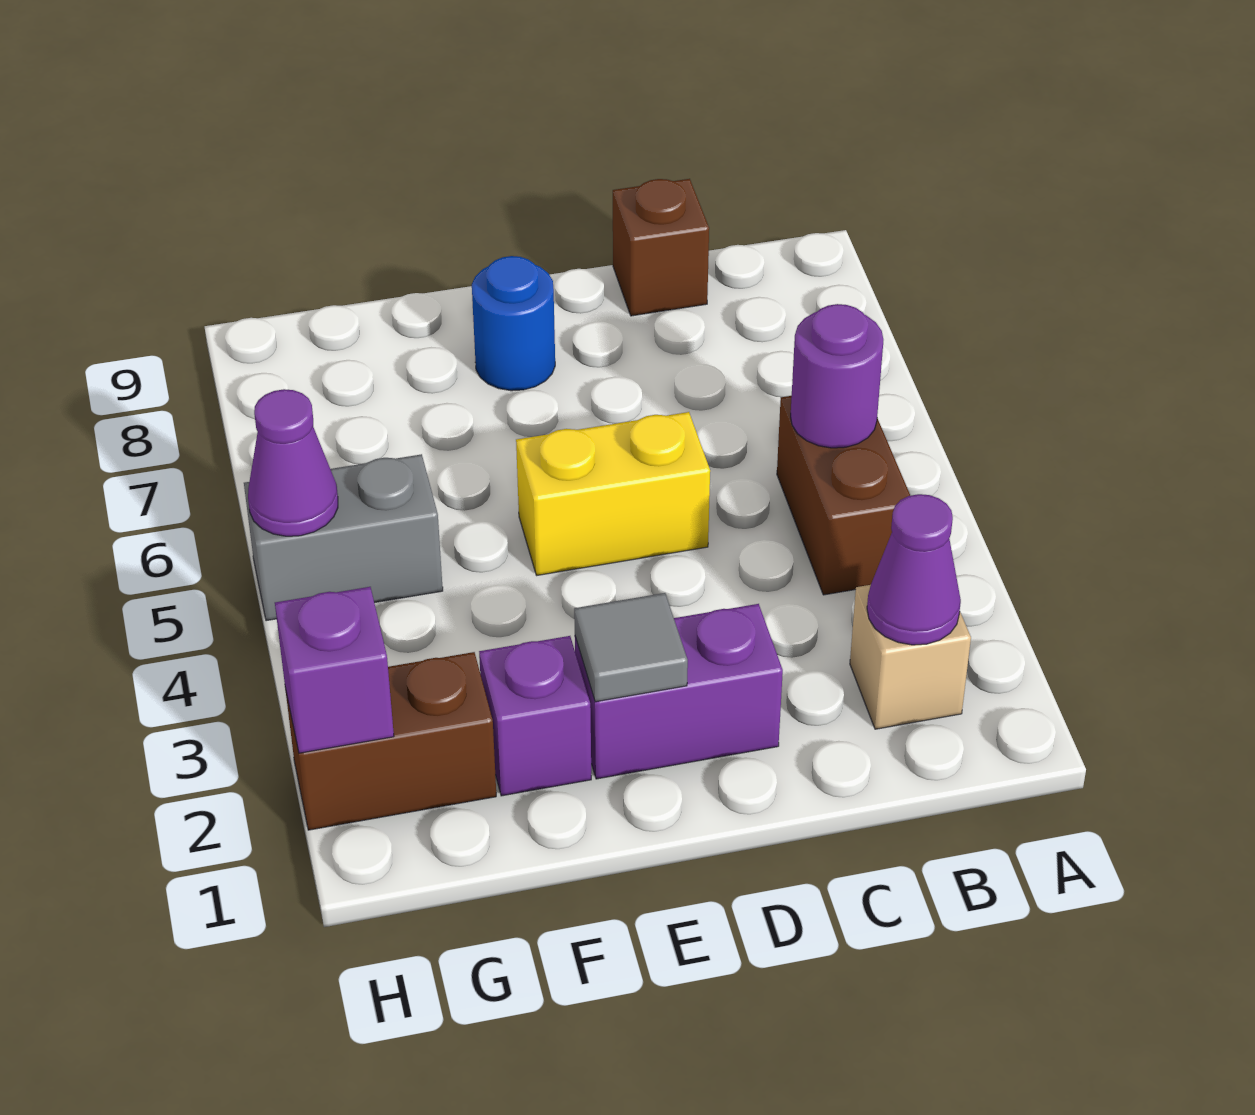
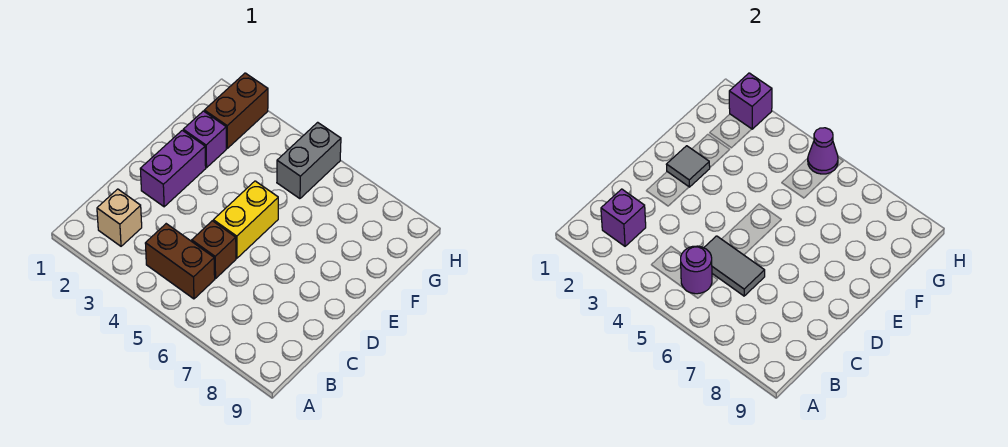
purple cone B2 level 2 -> purple brick B2 level 2
none -> grey tile C5:C6 level 2
brown brick C9 level 1 -> brown brick C5 level 1
blue round brick E8 level 1 -> none

